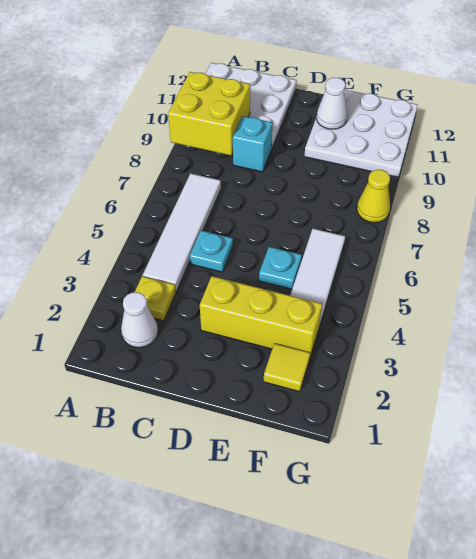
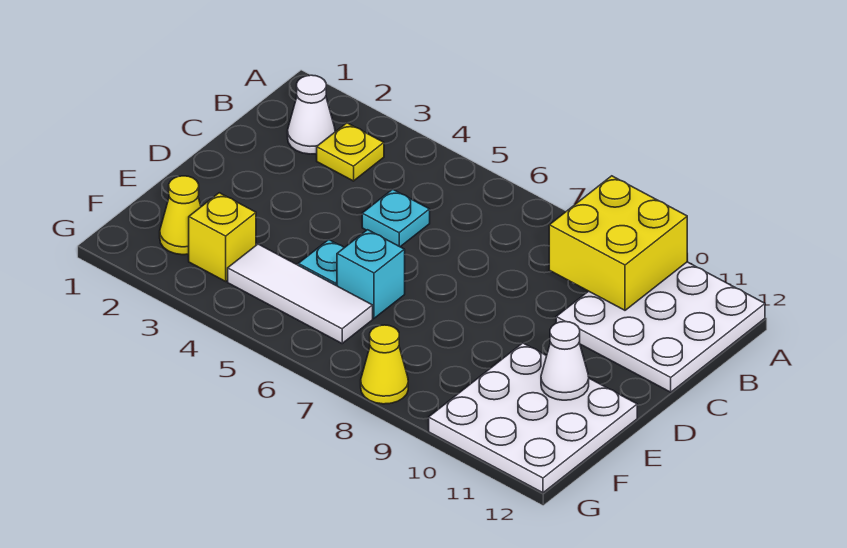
white tile B4:B7 level 1 -> none
cyan brick C9 level 1 -> cyan brick E6 level 1
yellow brick D3:F3 level 1 -> yellow brick F3 level 1
yellow tile F2 level 1 -> yellow cone F2 level 1

